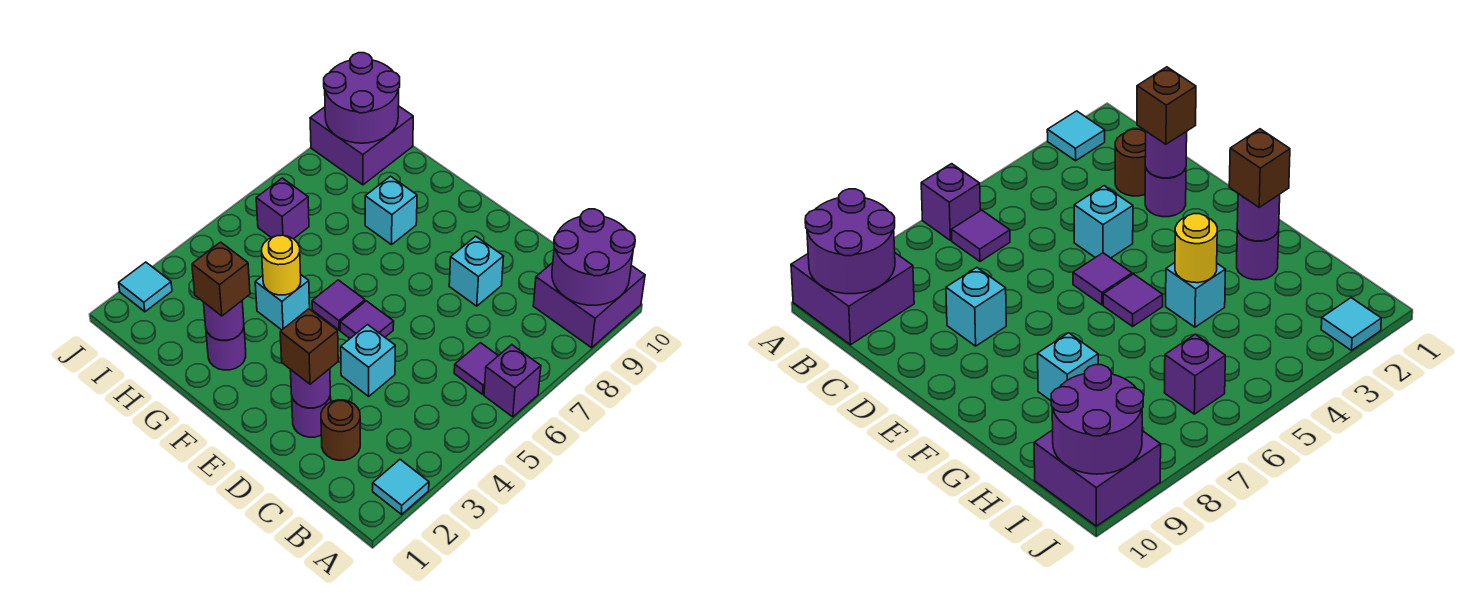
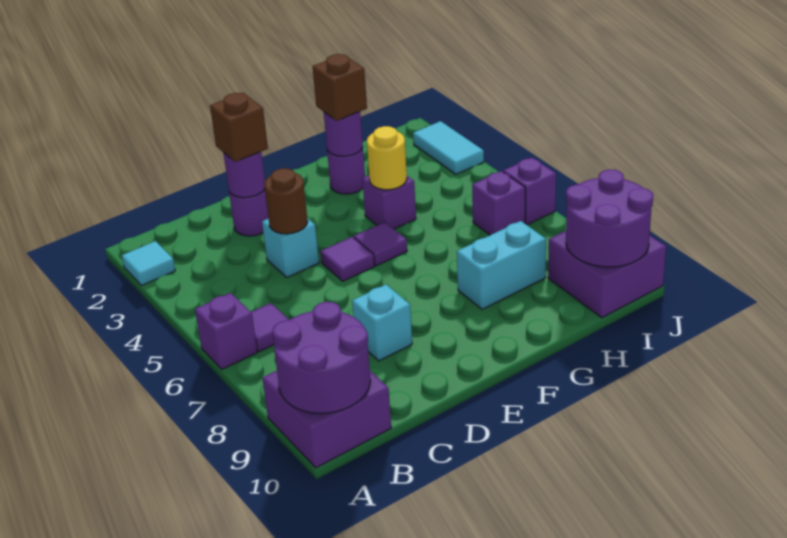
brown round brick C2 level 1 -> brown round brick D4 level 2
cyan brick G4 level 1 -> purple brick G4 level 1
cyan brick G8 level 1 -> cyan brick G8:H8 level 1
cyan tile J2 level 1 -> cyan tile J2:J3 level 1
none -> purple brick J6 level 1

